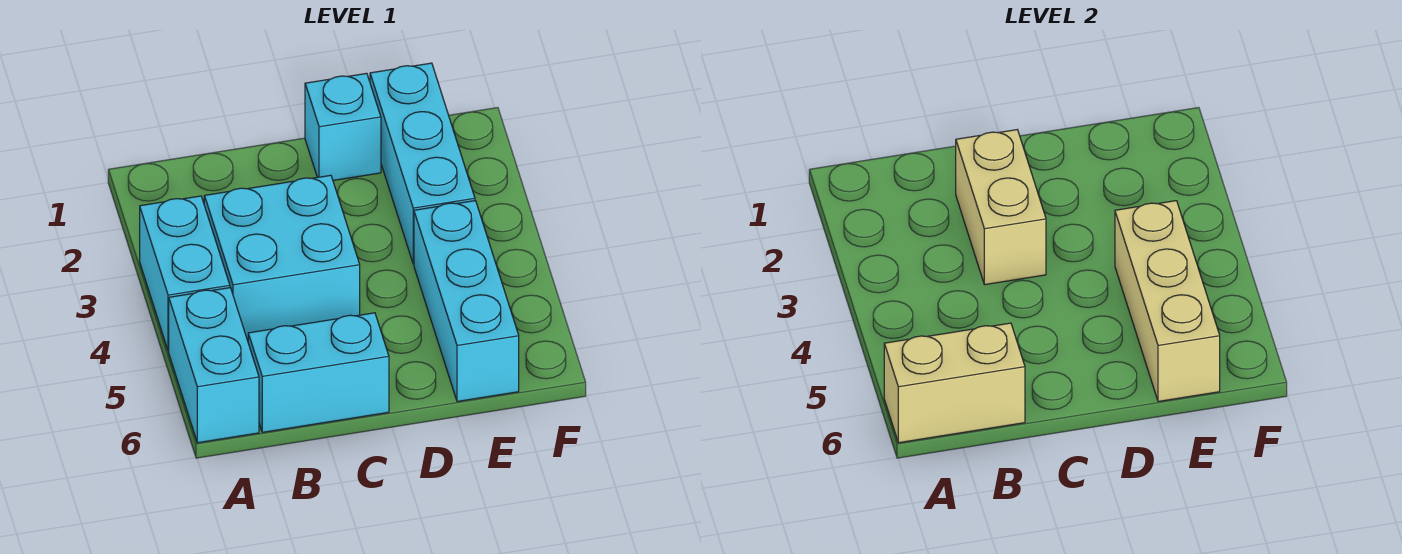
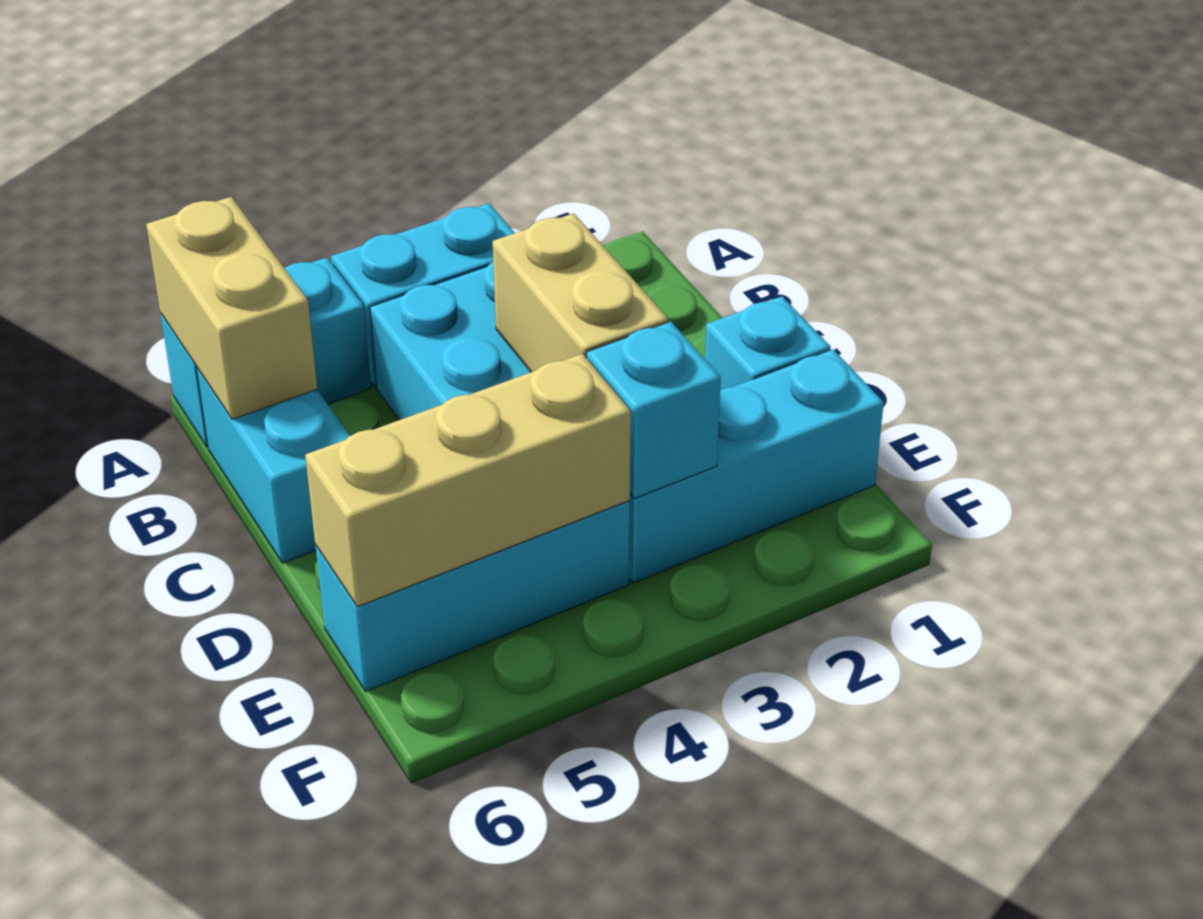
tan brick C2:C3 level 2 -> tan brick C3:D3 level 2
none -> cyan brick E3 level 2

